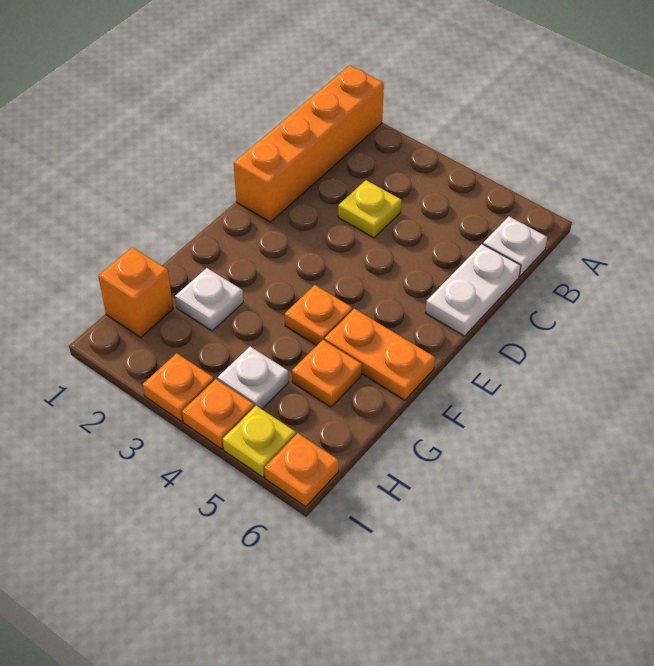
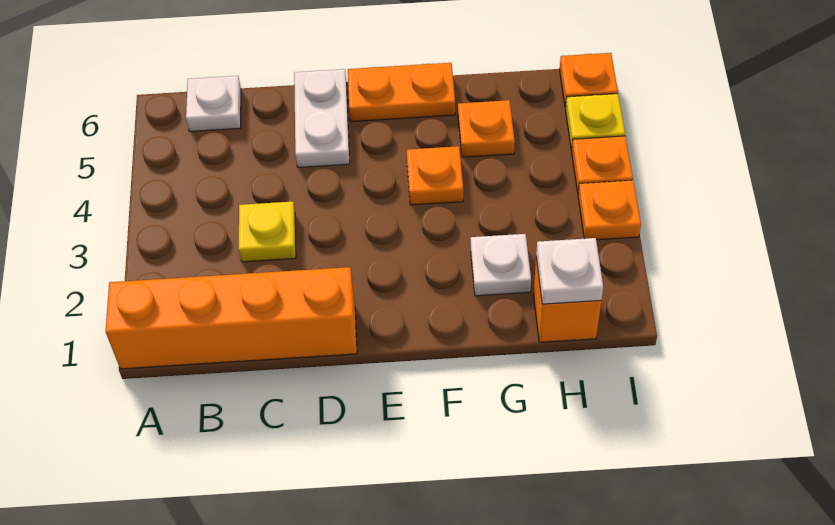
white plate C6:D6 level 1 -> white plate D5:D6 level 1
orange plate F5:F6 level 1 -> orange plate E6:F6 level 1
white plate H4 level 1 -> white plate H1 level 2

